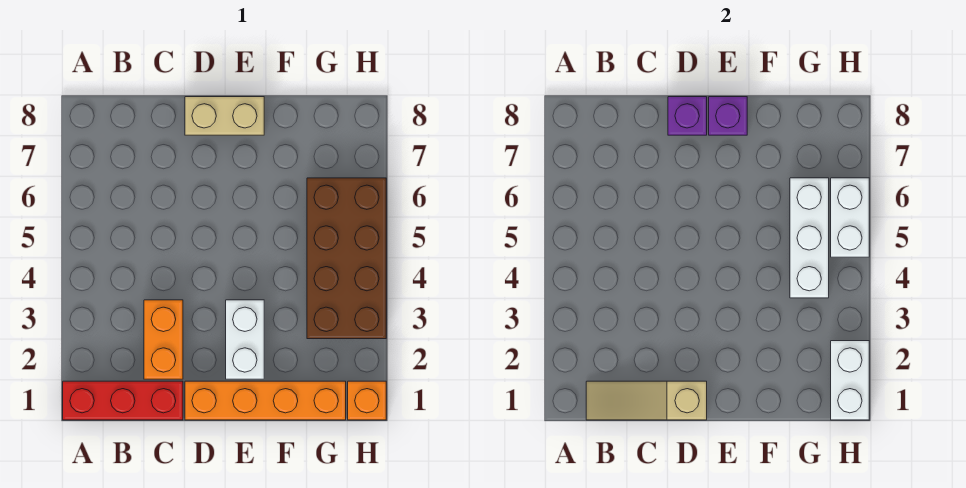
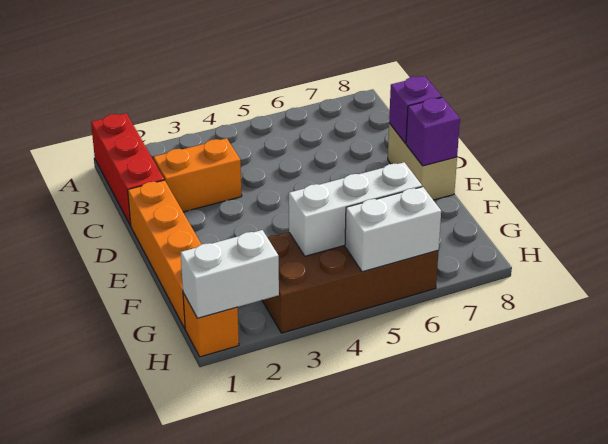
tan slope B1:D1 level 2 top D -> none
white brick E2:E3 level 1 -> none

